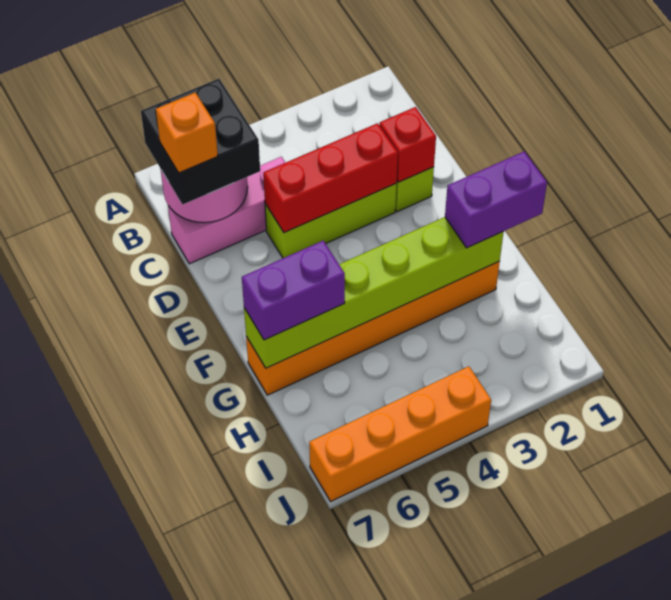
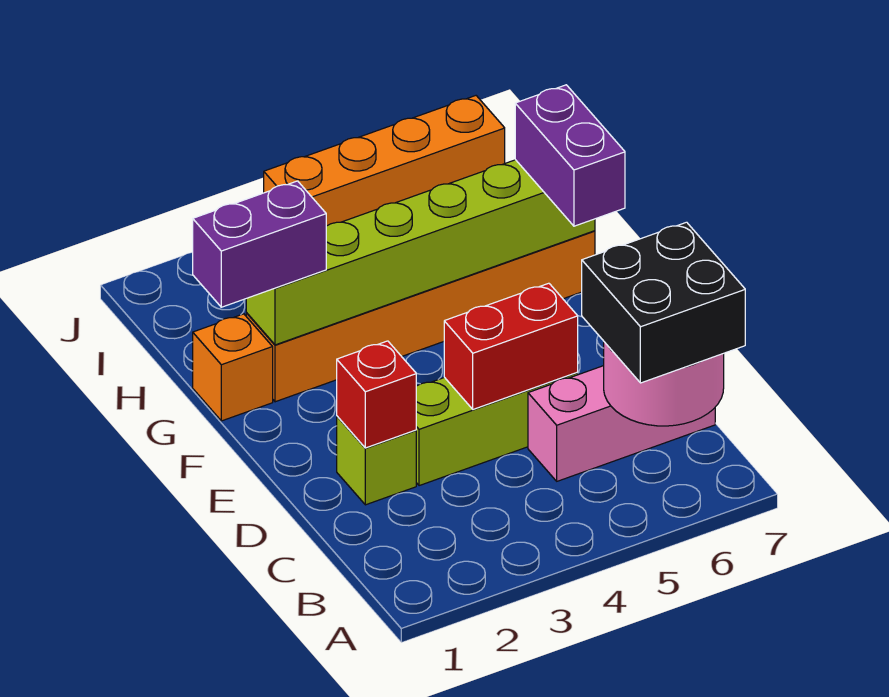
orange brick C7 level 4 -> orange brick G1 level 1
red brick D3:D5 level 2 -> red brick D4:D5 level 2
purple brick G6:G7 level 3 -> purple brick F7:G7 level 3

